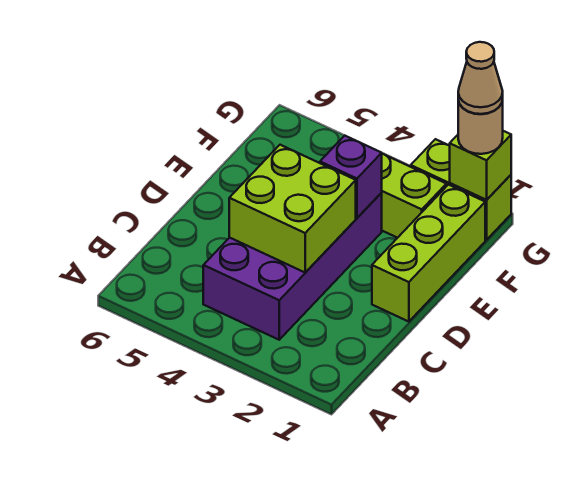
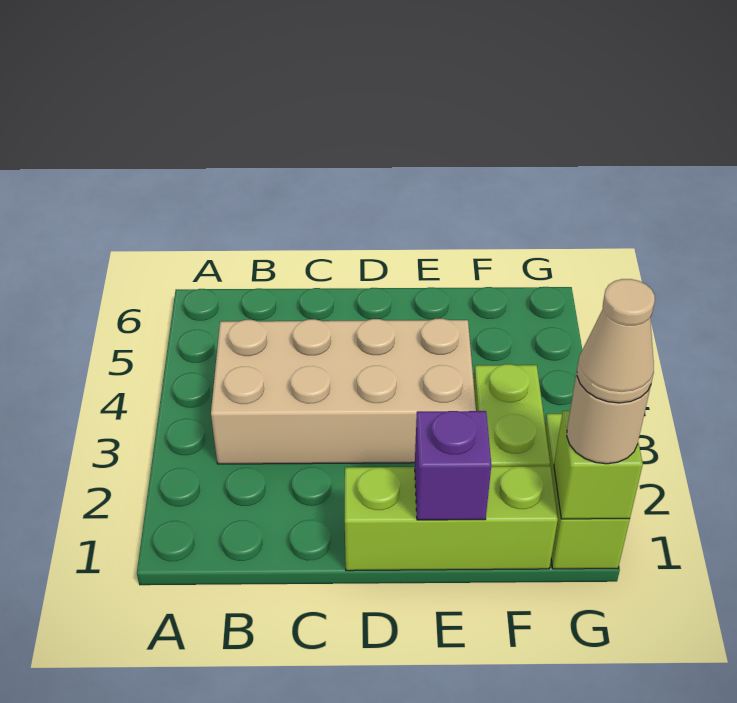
purple brick B3:E4 level 1 -> tan brick B3:E4 level 1
lime brick C3:D4 level 2 -> none
purple brick E3 level 2 -> purple brick E1 level 2

